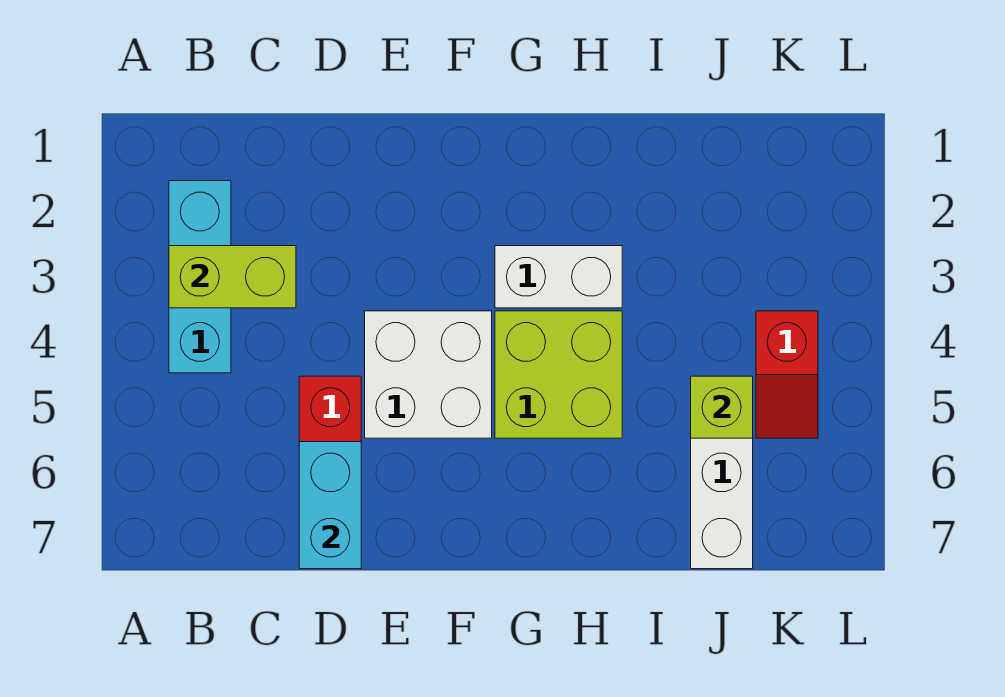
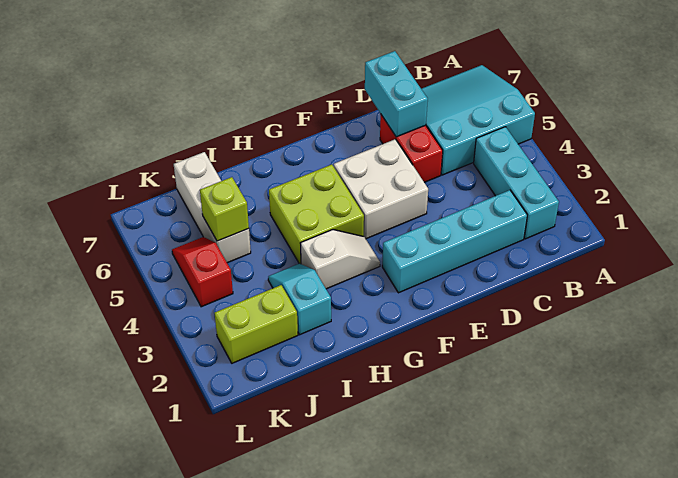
none -> cyan slope A5:C7 level 1 top 5
lime brick B3:C3 level 2 -> lime brick J2:K2 level 1
none -> cyan brick C2:F2 level 1
white brick G3:H3 level 1 -> white slope G3:H3 level 1 top H
none -> cyan slope I2:I3 level 1 top 2

